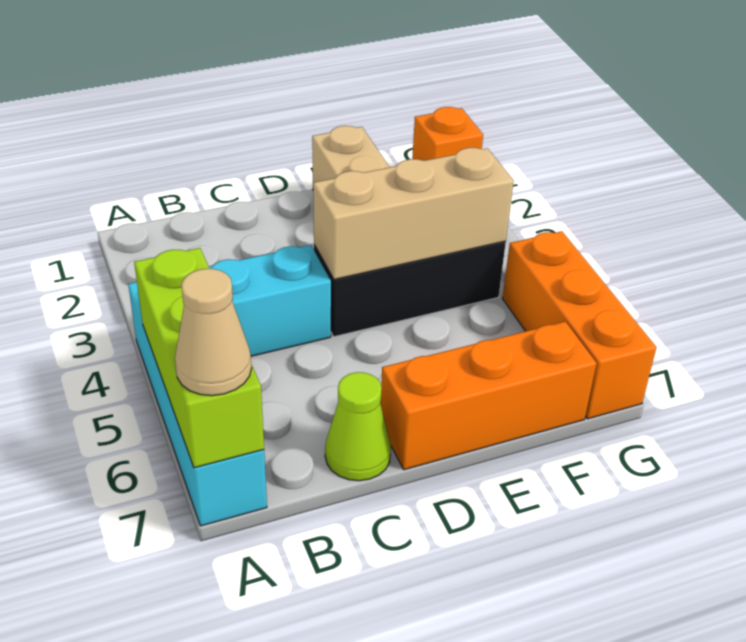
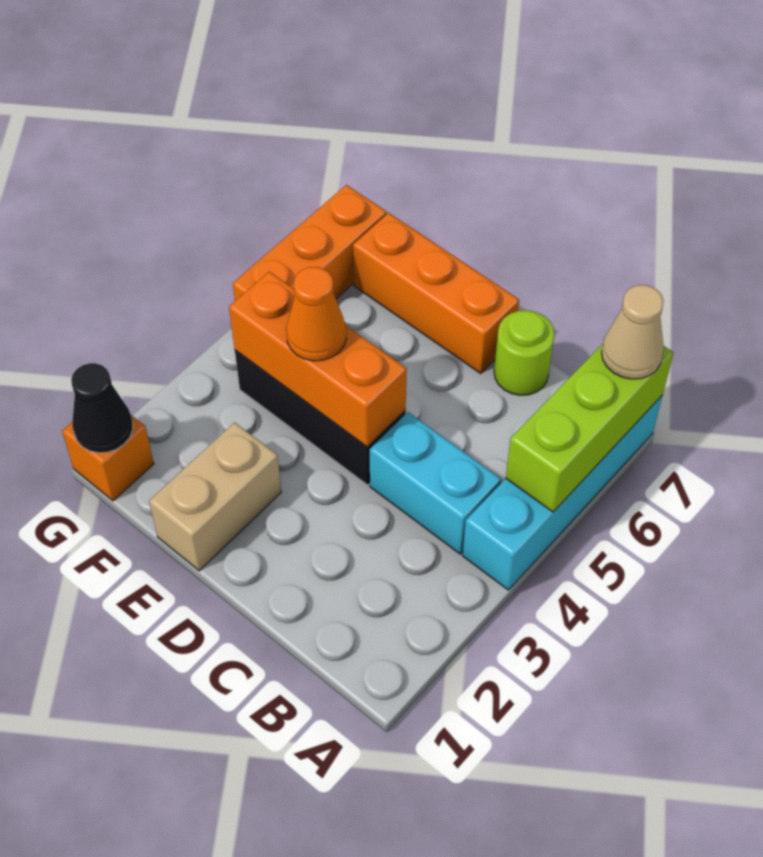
lime cone C7 level 1 -> lime round brick C7 level 1
tan brick D4:F4 level 2 -> orange brick D4:F4 level 2
none -> orange cone E4 level 3
none -> black cone G1 level 2

